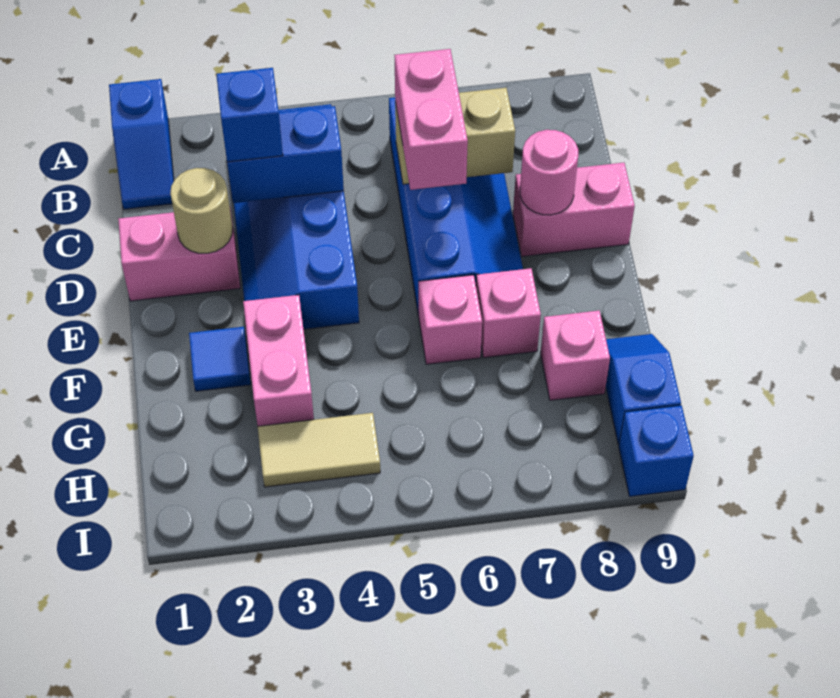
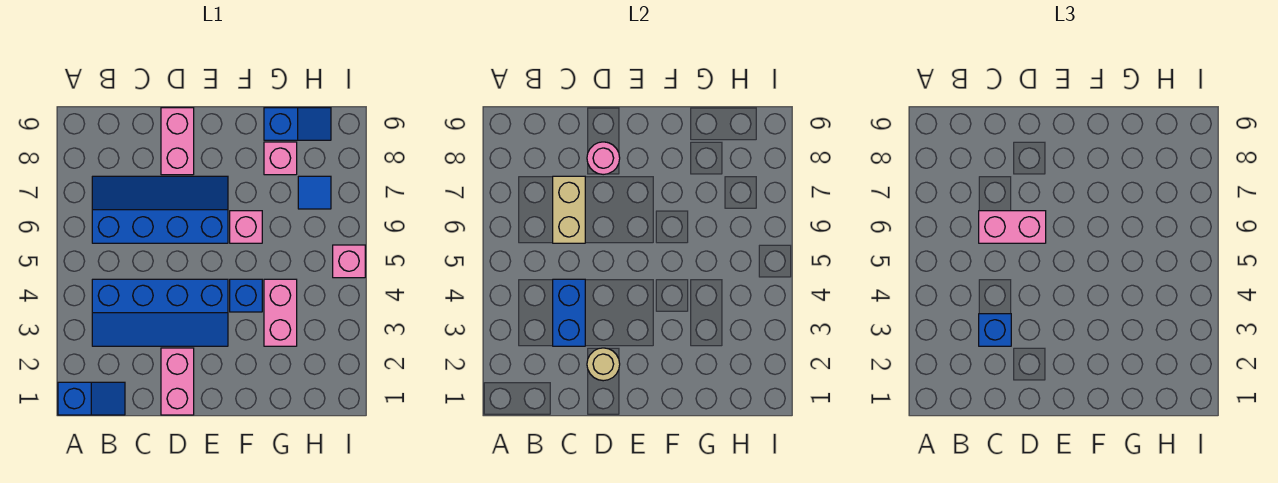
blue tile F2 level 1 -> blue tile H7 level 1
pink brick F3:G3 level 1 -> pink brick G3:G4 level 1
pink brick F7 level 1 -> pink brick I5 level 1
blue slope G9:H9 level 1 top H -> blue slope G9:H9 level 1 top G
tan tile H3:H4 level 1 -> none
blue brick I9 level 1 -> blue brick F4 level 1

